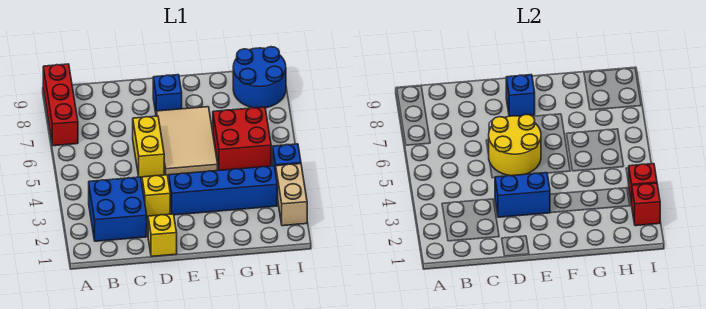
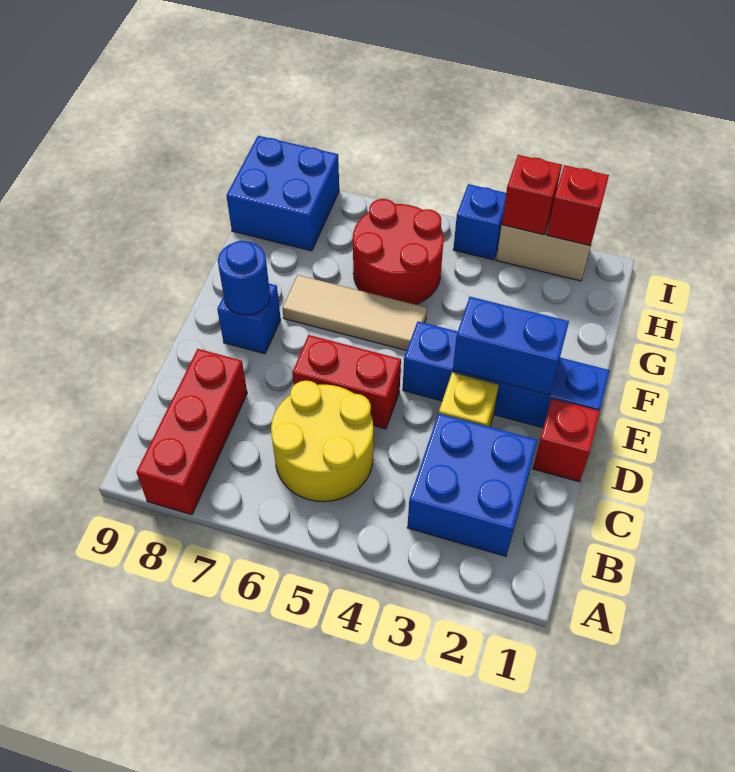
red brick A7:A9 level 1 -> red brick A8:C8 level 1
yellow brick D1 level 1 -> red brick D1 level 1
blue brick D3:E3 level 2 -> blue brick E2:E3 level 2
yellow brick D5:D6 level 1 -> red brick D5:D6 level 1
yellow round brick D5:E6 level 2 -> yellow round brick B5:C6 level 1
blue brick E3:H3 level 1 -> blue brick E1:E4 level 1
tan tile E5:F7 level 1 -> tan tile F5:F7 level 1
blue brick E8 level 2 -> blue round brick E8 level 2
red brick G5:H6 level 1 -> red round brick G5:H6 level 1
blue round brick H8:I9 level 1 -> blue brick H8:I9 level 1

